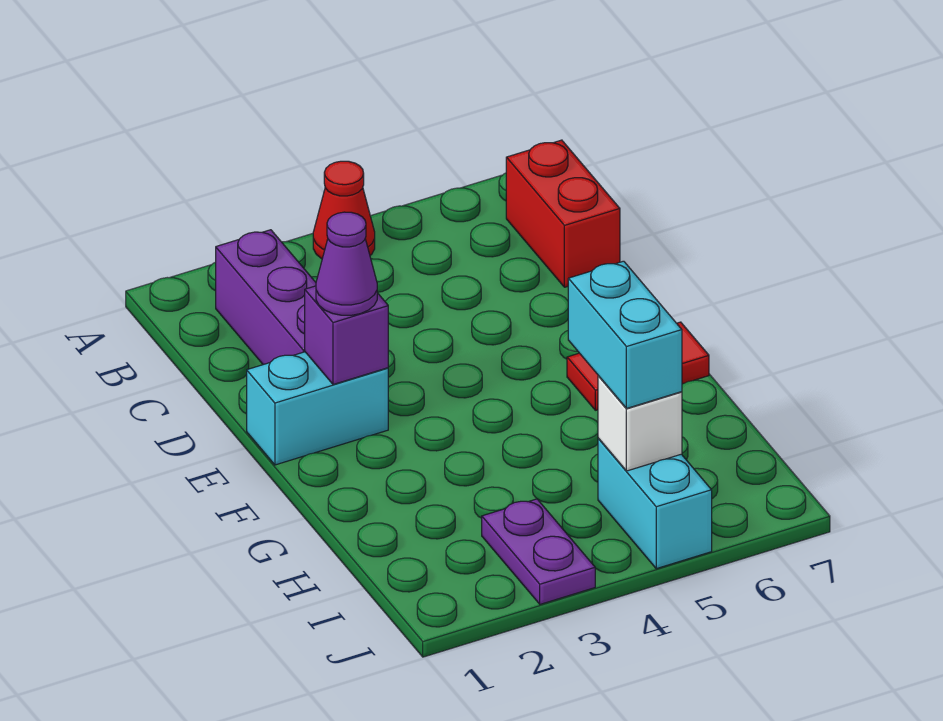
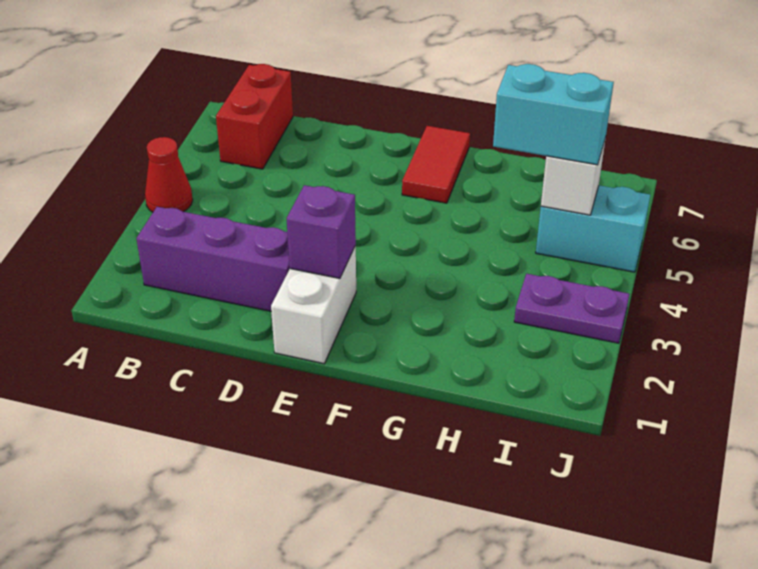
red brick B7:C7 level 1 -> red brick B6:B7 level 1
cyan brick E1:E2 level 1 -> white brick E1:E2 level 1
purple cone E2 level 3 -> none

